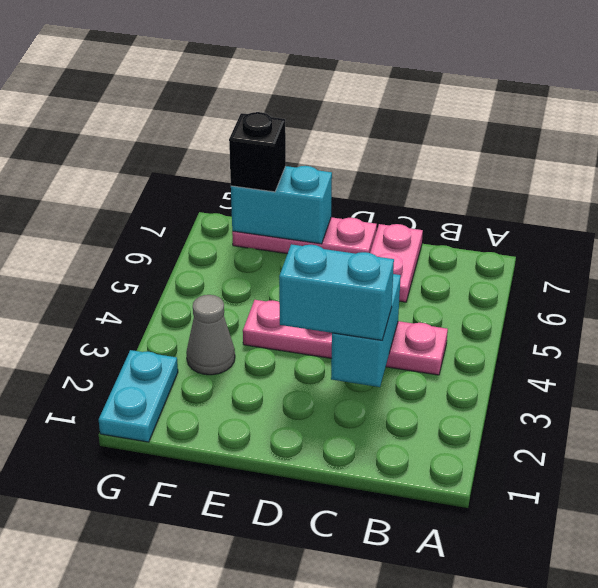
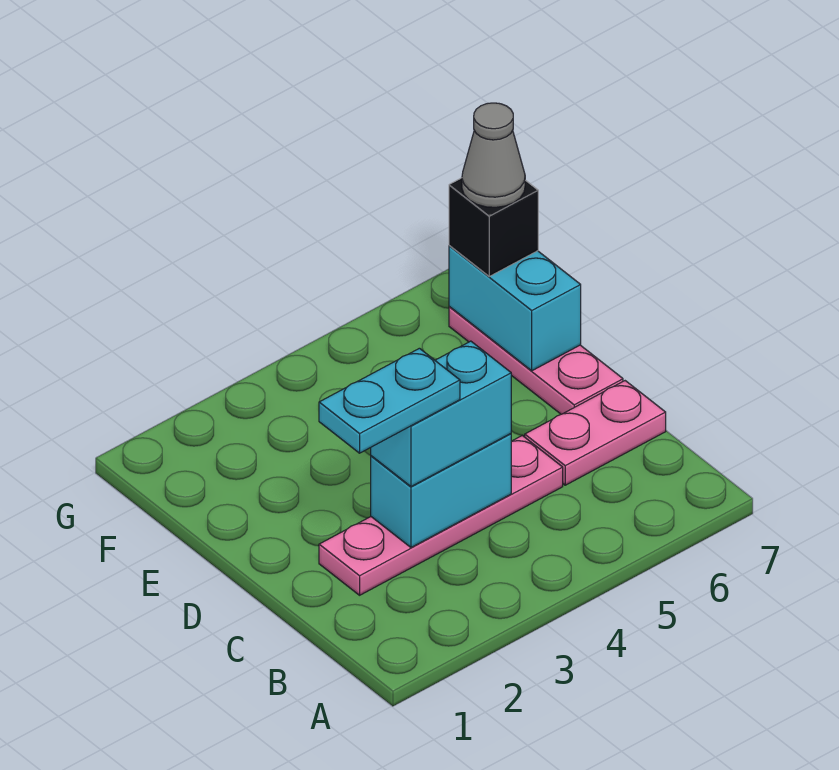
pink plate B4:E4 level 1 -> pink plate C2:C5 level 1
cyan brick C3:D3 level 3 -> cyan brick C3:C4 level 3
grey cone F3 level 1 -> grey cone F7 level 4
cyan plate G1:G2 level 1 -> cyan plate C2:C3 level 4

